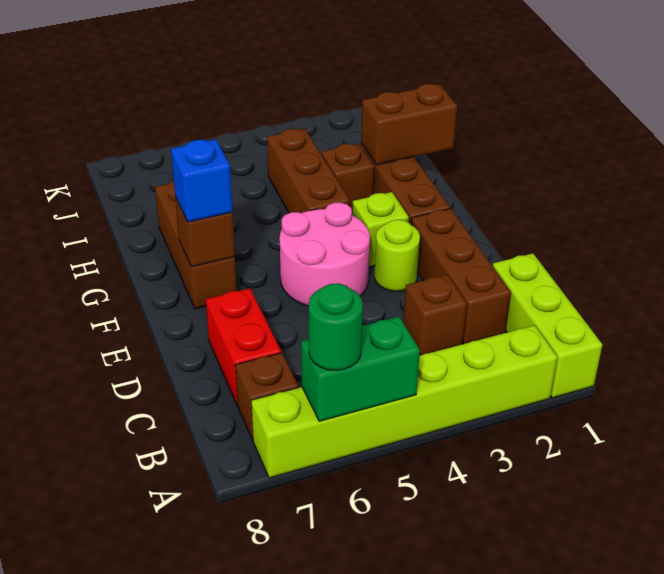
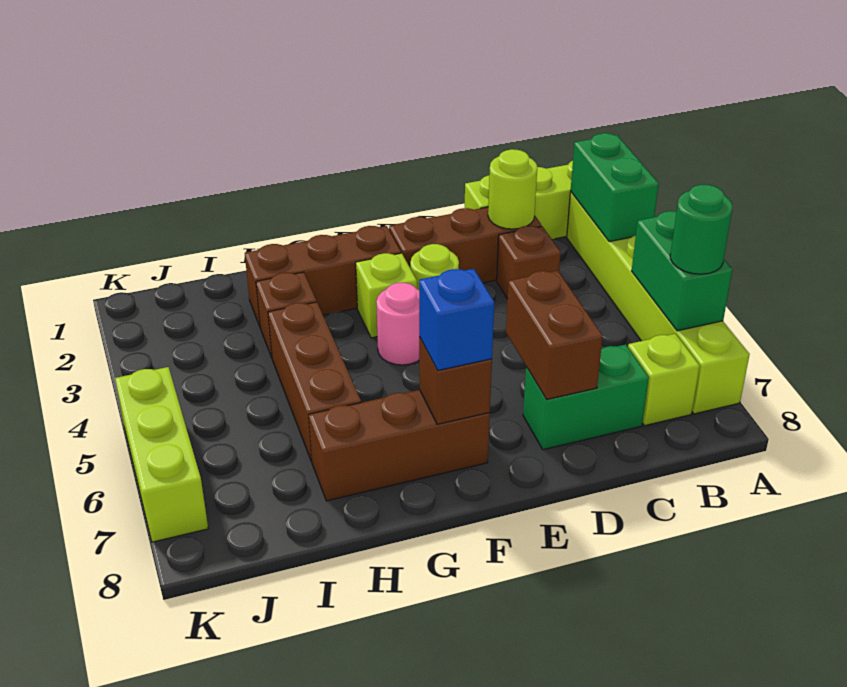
none -> green brick A2:A3 level 2
brown brick B7 level 1 -> lime brick B7 level 1
none -> lime round brick C2 level 2
red brick C7:D7 level 1 -> green brick C7:D7 level 1
pink round brick E4:F5 level 1 -> pink round brick F4 level 1
brown brick G4:I4 level 1 -> brown brick H4:H6 level 1
brown brick H1:H2 level 2 -> brown brick D6:D7 level 2
none -> lime brick K5:K7 level 1

